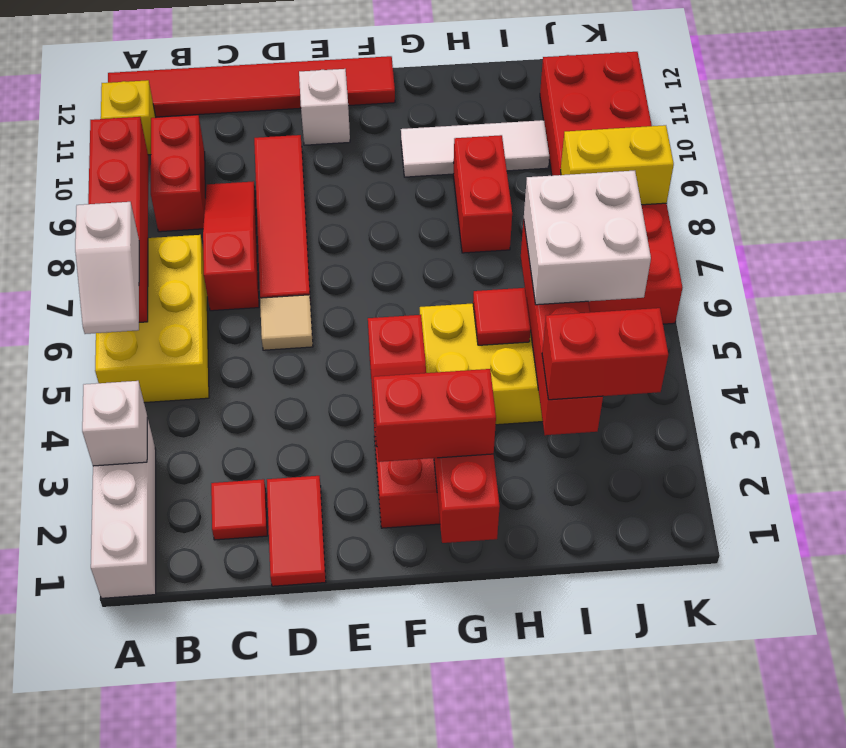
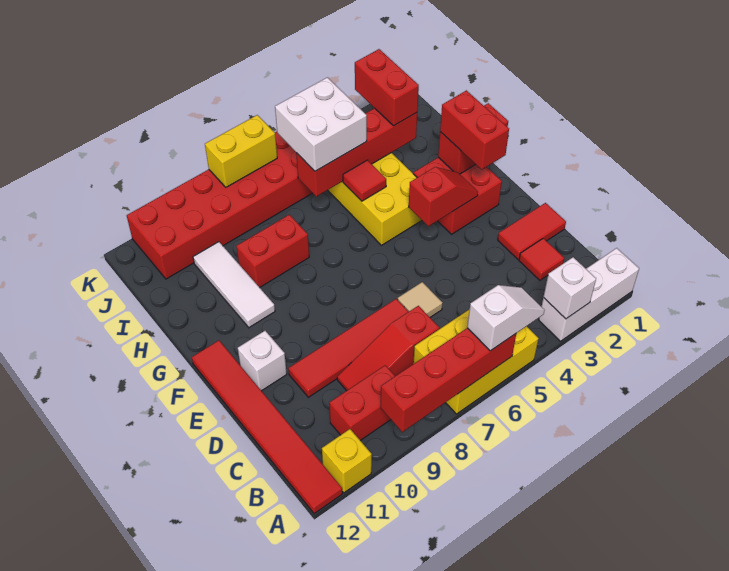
yellow brick J8:K8 level 2 -> yellow brick K7:K8 level 2

